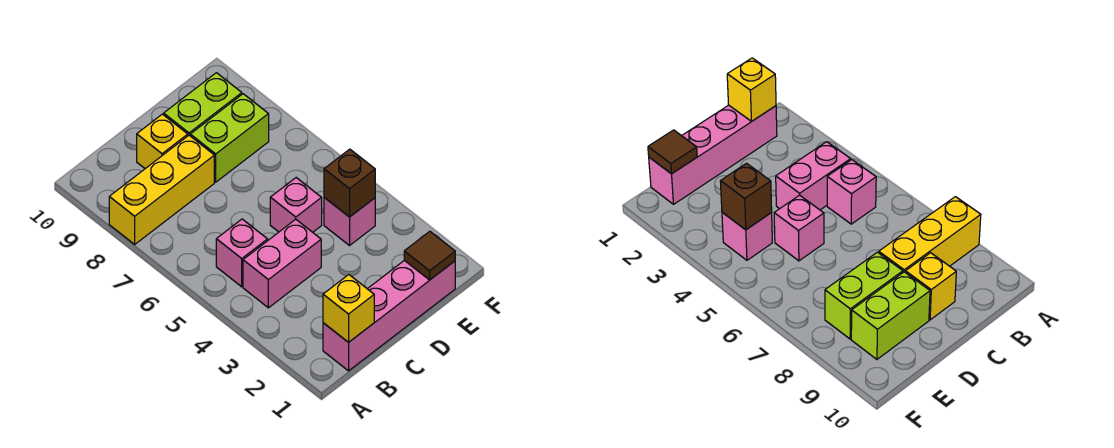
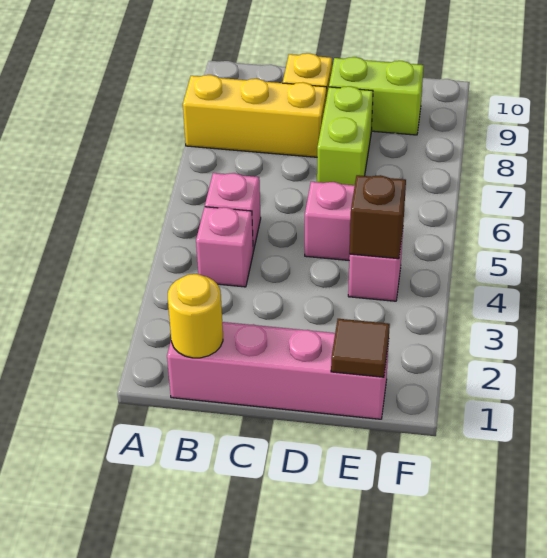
yellow brick B1 level 2 -> yellow round brick B1 level 2
pink brick B4:C4 level 1 -> pink brick B4 level 1
lime brick D8:E8 level 1 -> lime brick D7:D8 level 1

